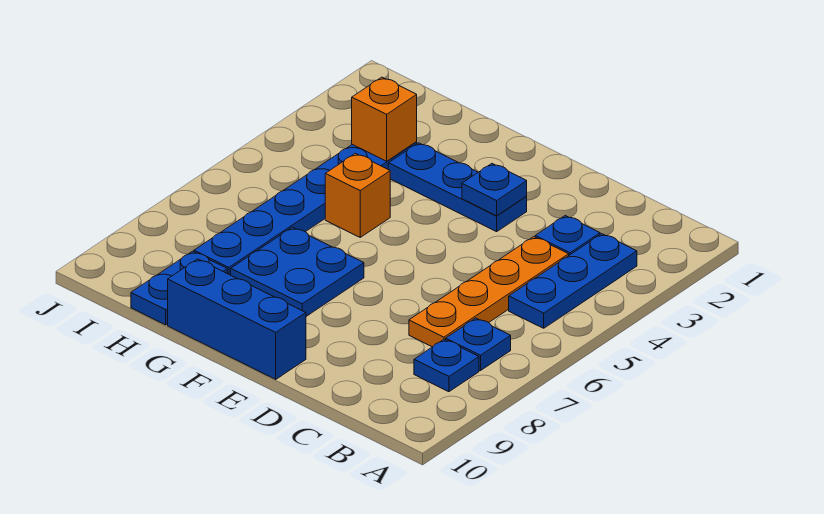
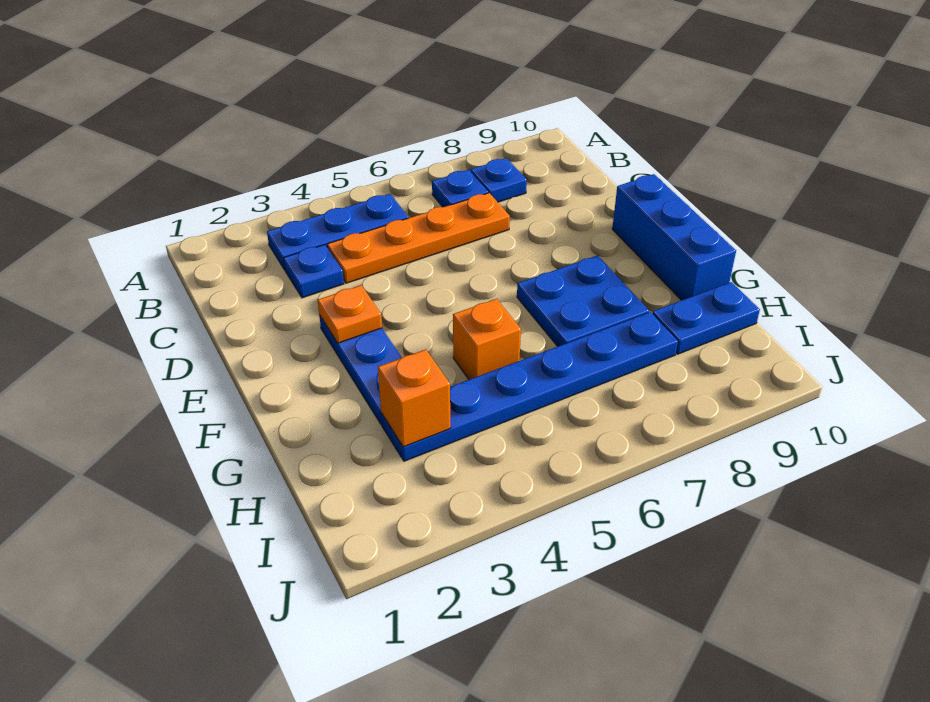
blue plate E3 level 2 -> orange plate E3 level 2

